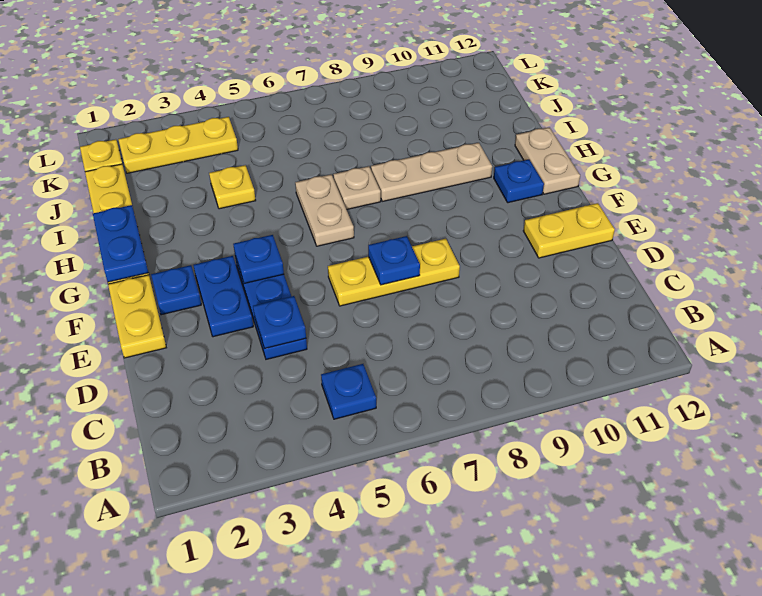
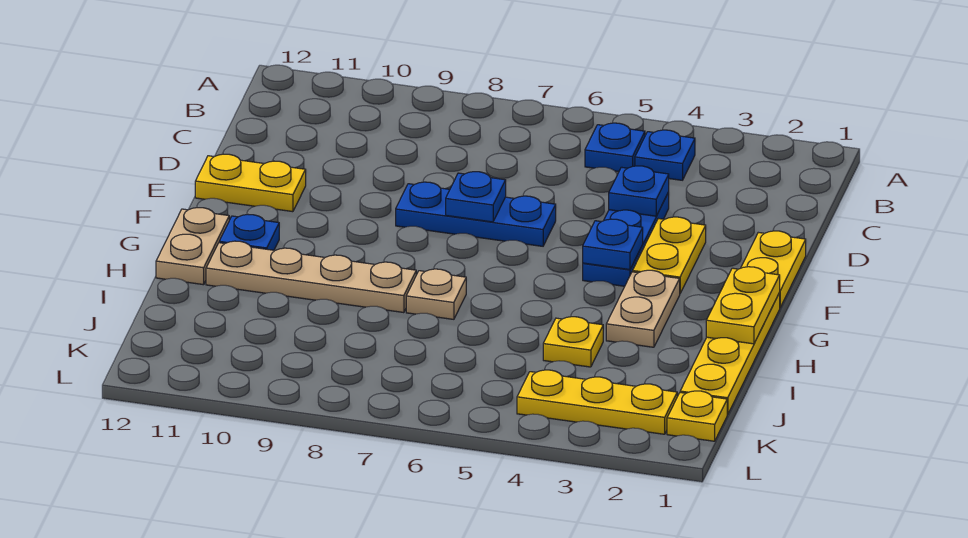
blue plate E3:F3 level 1 -> yellow plate E3:F3 level 1
yellow plate E6:E8 level 1 -> blue plate E6:E8 level 1
blue plate F2 level 1 -> blue plate B4 level 1
blue plate G1:H1 level 2 -> yellow plate G1:H1 level 2
tan plate G6:H6 level 1 -> tan plate G3:H3 level 1
tan plate H8:H10 level 1 -> tan plate H8:H11 level 1

